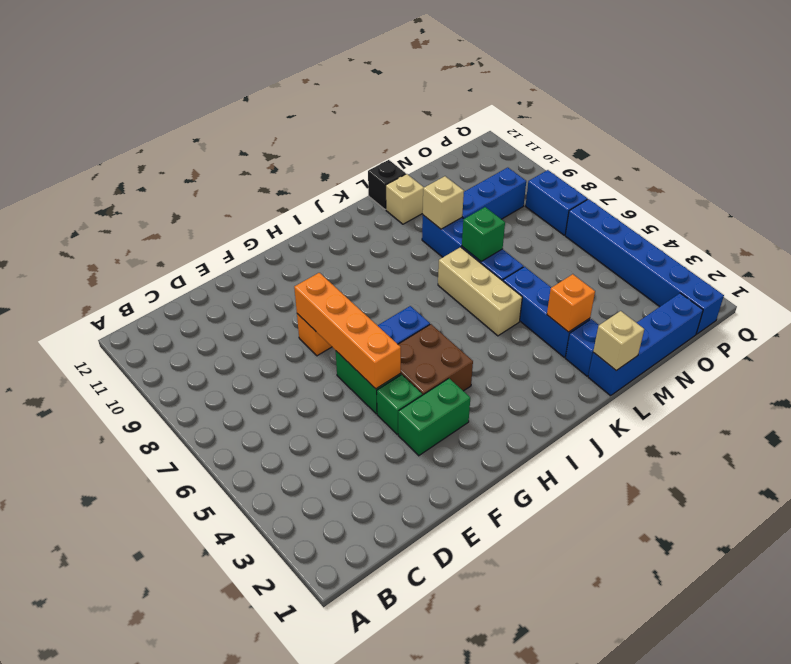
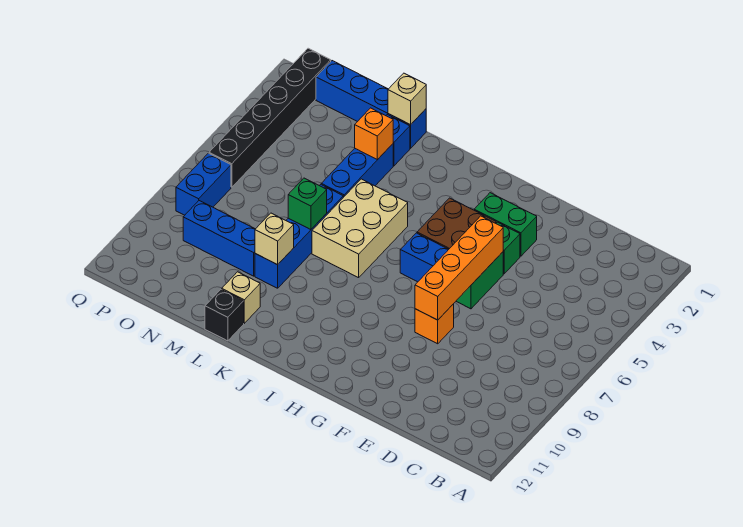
tan brick K5:K7 level 1 -> tan brick J5:K7 level 1
blue brick P1:P6 level 1 -> black brick P1:P6 level 1

